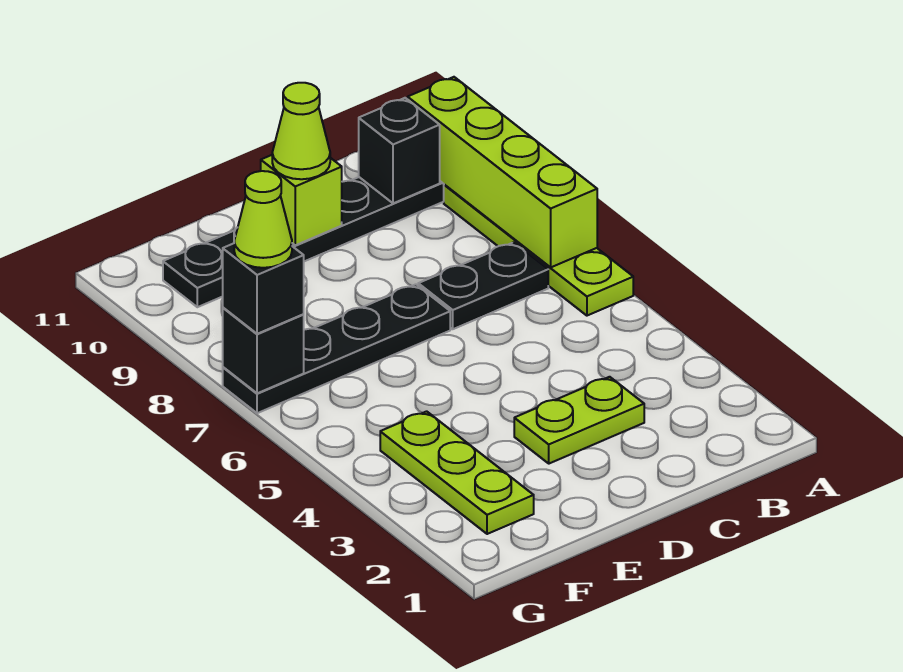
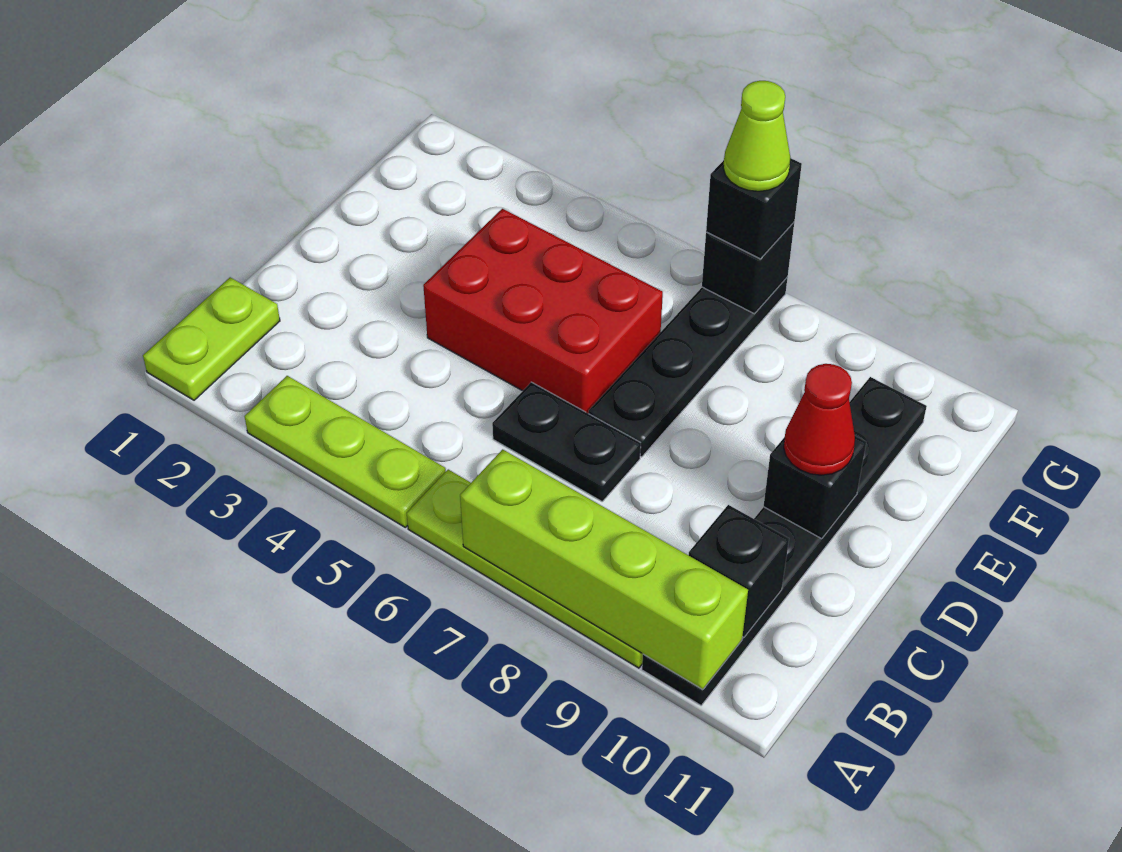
black plate B7:C7 level 1 -> black plate C6:C7 level 1
lime plate C3:D3 level 1 -> lime plate A1:B1 level 1
none -> red brick D4:E6 level 1
lime brick D10 level 2 -> black brick D10 level 2
lime cone D10 level 3 -> red cone D10 level 3
lime plate F2:F4 level 1 -> lime plate A3:A5 level 1

